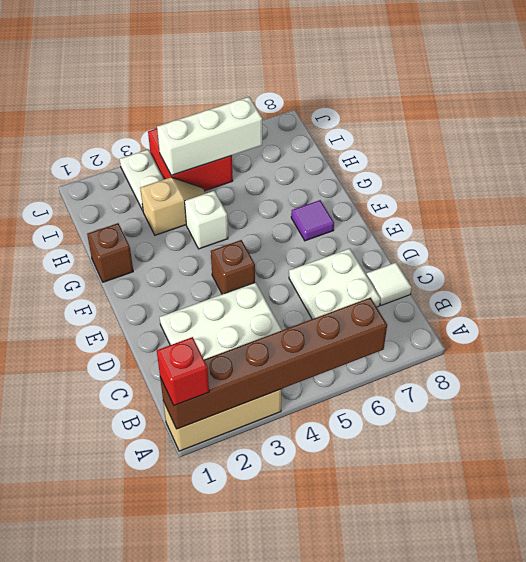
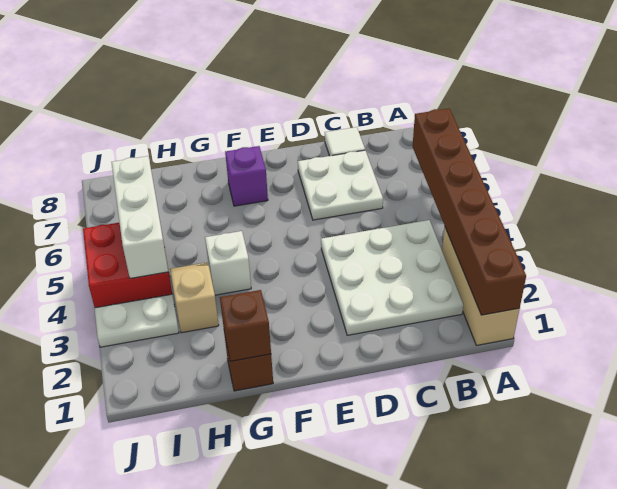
red brick A1 level 3 -> none
brown brick E4 level 1 -> brown brick G1 level 2
purple tile F7 level 1 -> purple brick F7 level 1

